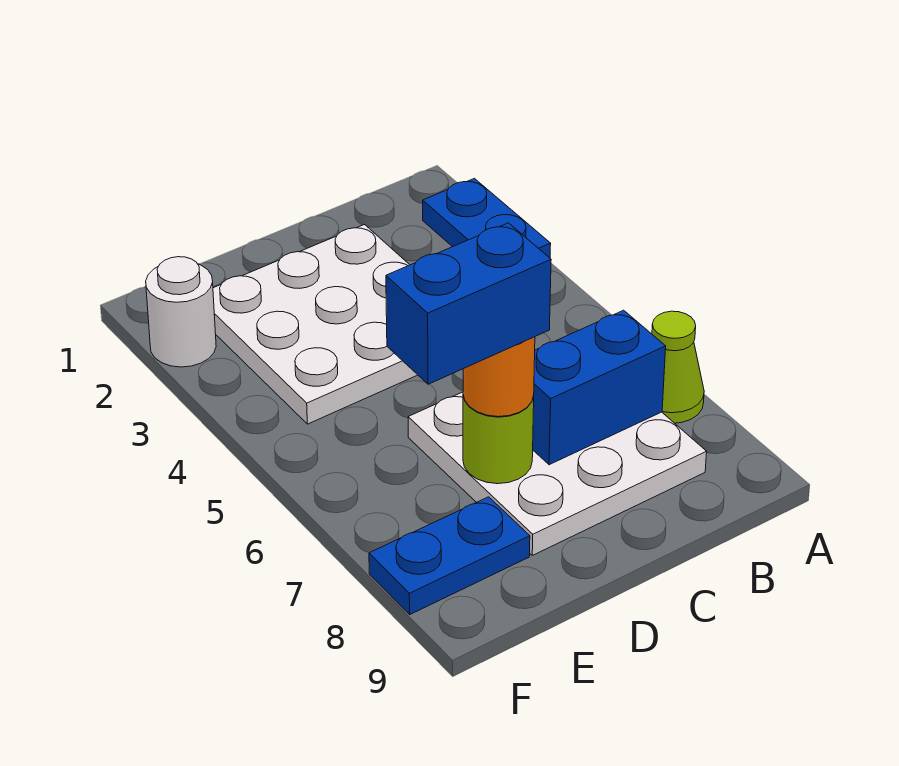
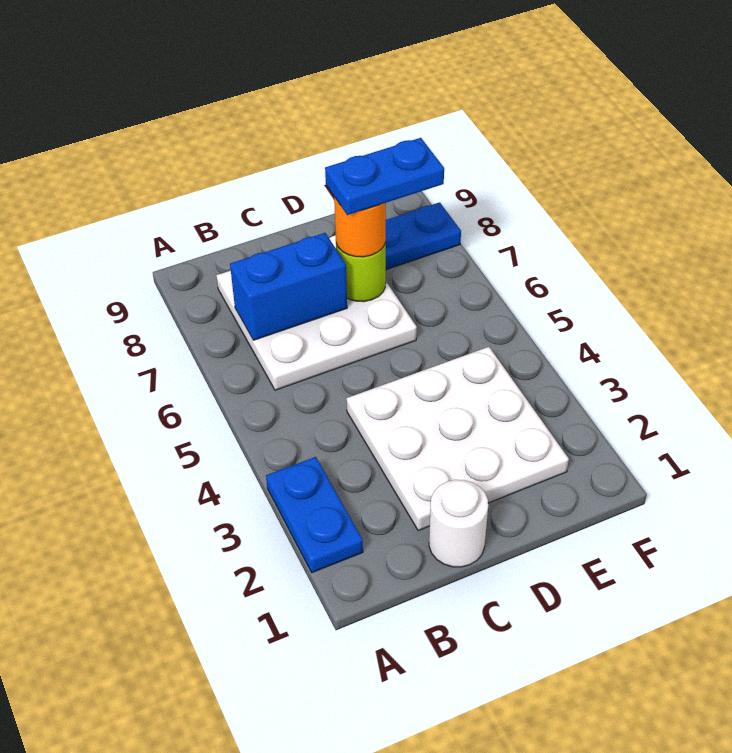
lime cone A7 level 1 -> none
blue brick D7:E7 level 4 -> blue plate D7:E7 level 4
white round brick F2 level 1 -> white round brick C1 level 1

